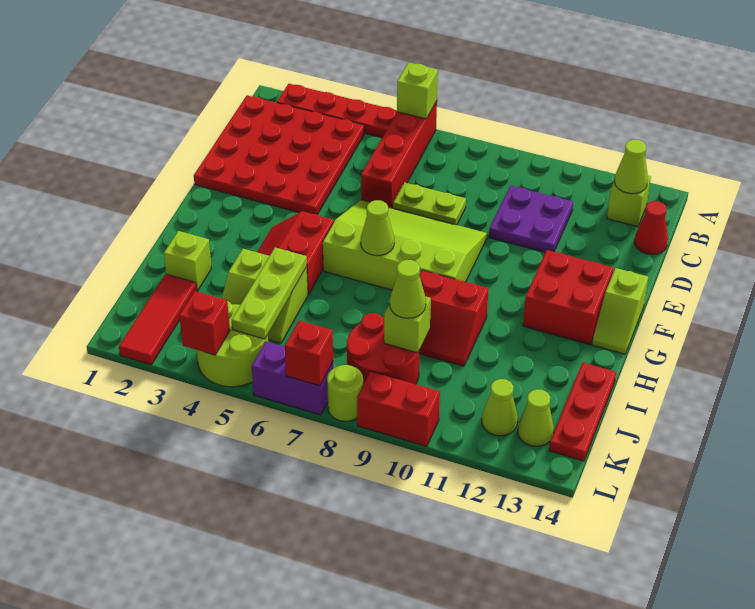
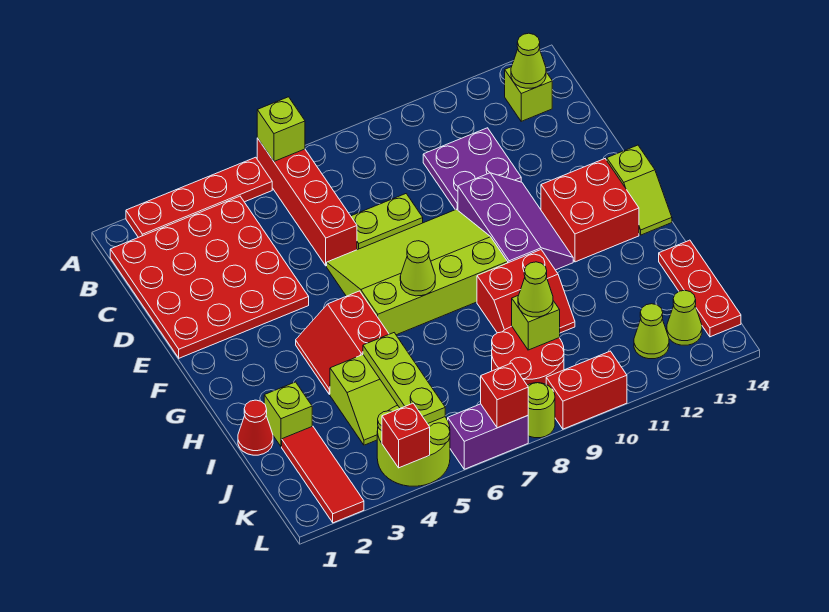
red cone C14 level 1 -> red cone I1 level 1
none -> purple slope E10:G11 level 1 top 10

